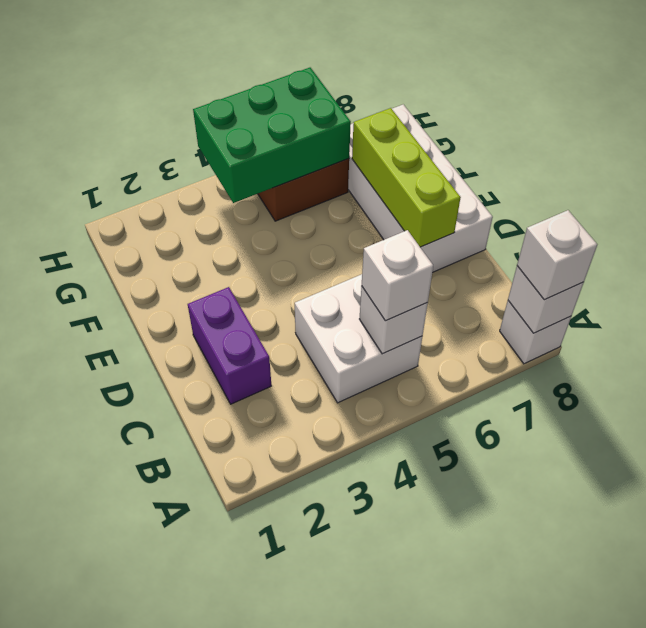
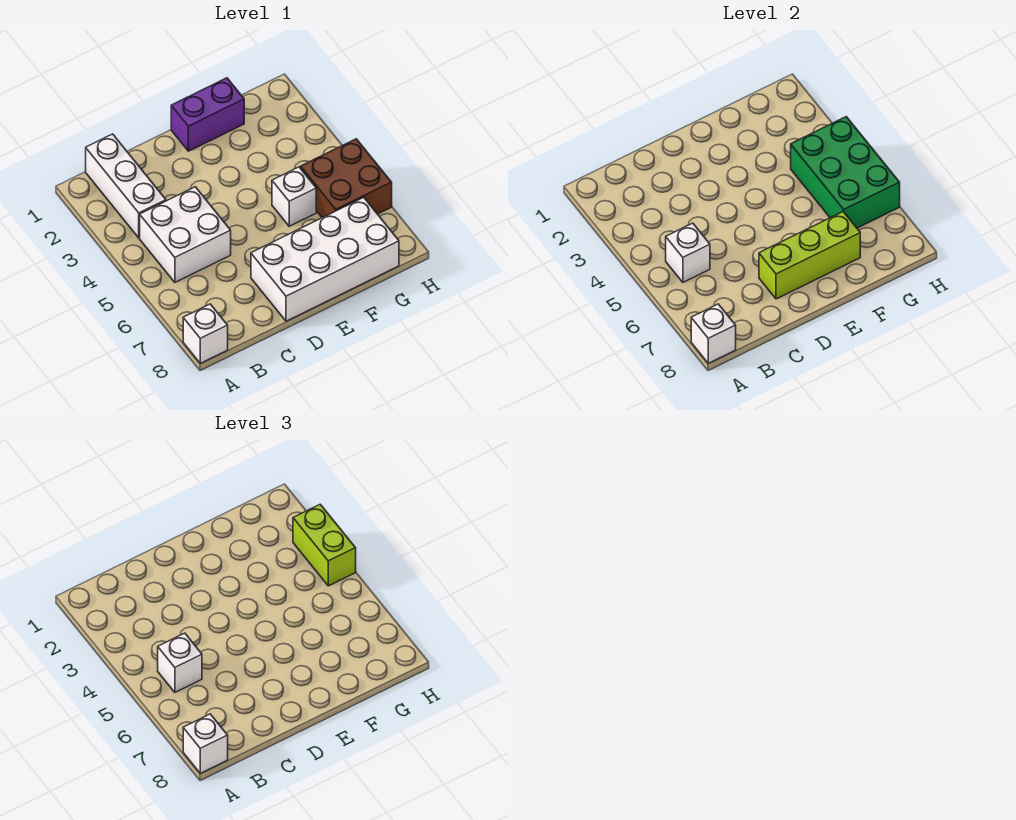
none -> white brick B1:B3 level 1
purple brick C2:D2 level 1 -> purple brick E1:F1 level 1
none -> white brick F5 level 1
none -> lime brick H3:H4 level 3

